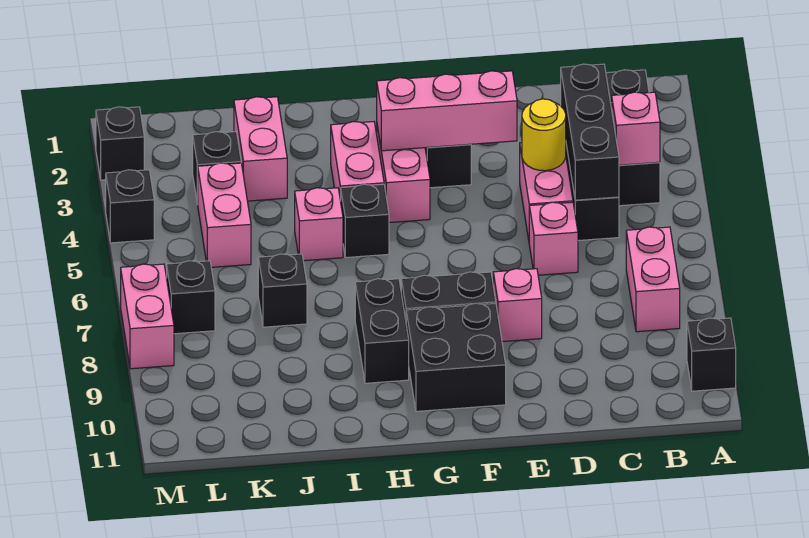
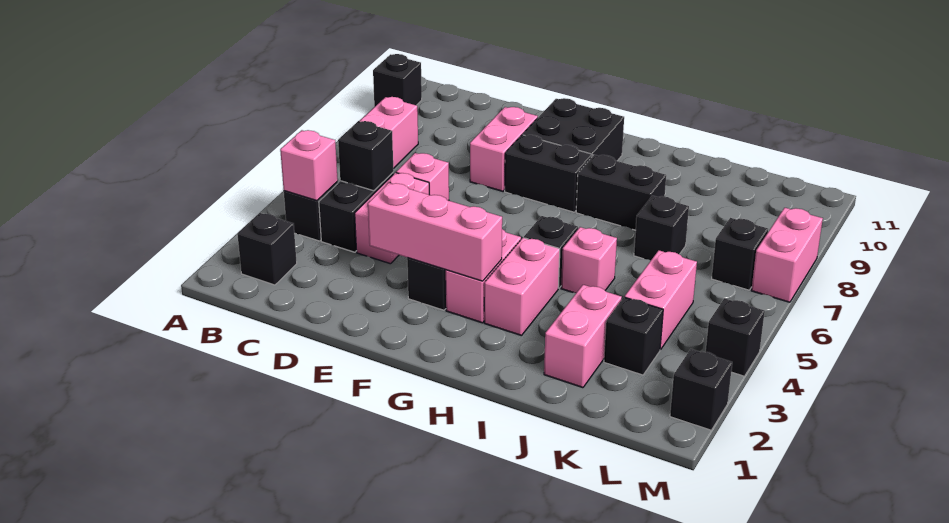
black brick C3:C5 level 2 -> black brick C5 level 2
yellow round brick D4 level 2 -> none
pink brick E8 level 1 -> pink brick E8:E9 level 1
black brick H8:H9 level 1 -> black brick H8:I8 level 1

